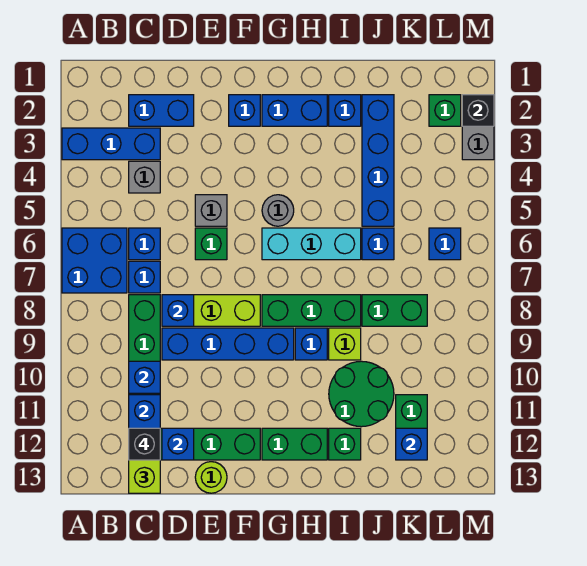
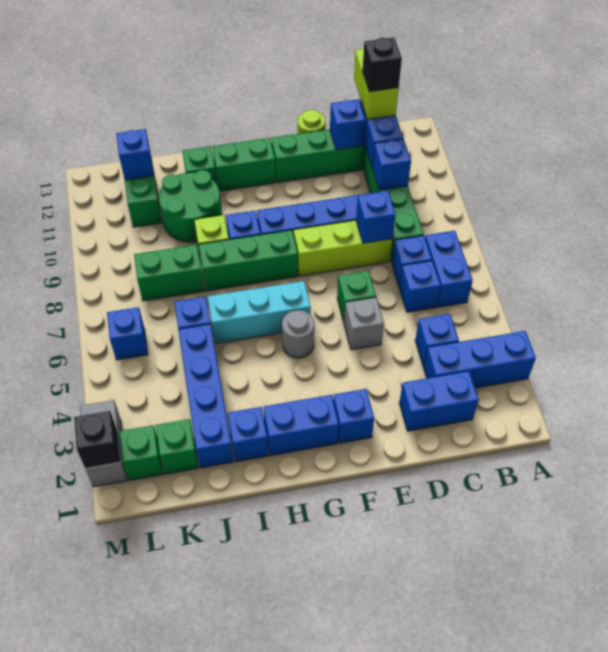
blue brick A6:B7 level 1 -> blue brick B6:B7 level 1
grey brick C4 level 1 -> blue brick C4 level 1
none -> green brick K2 level 1

